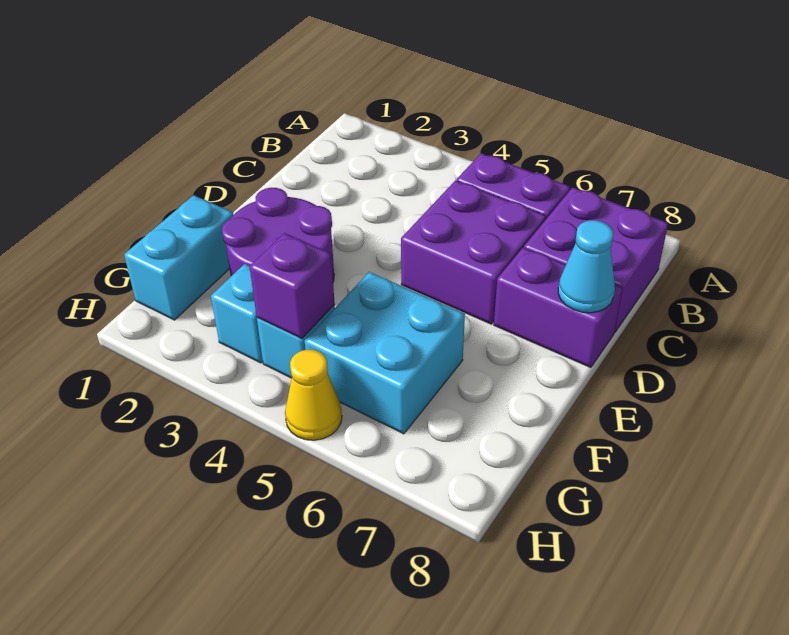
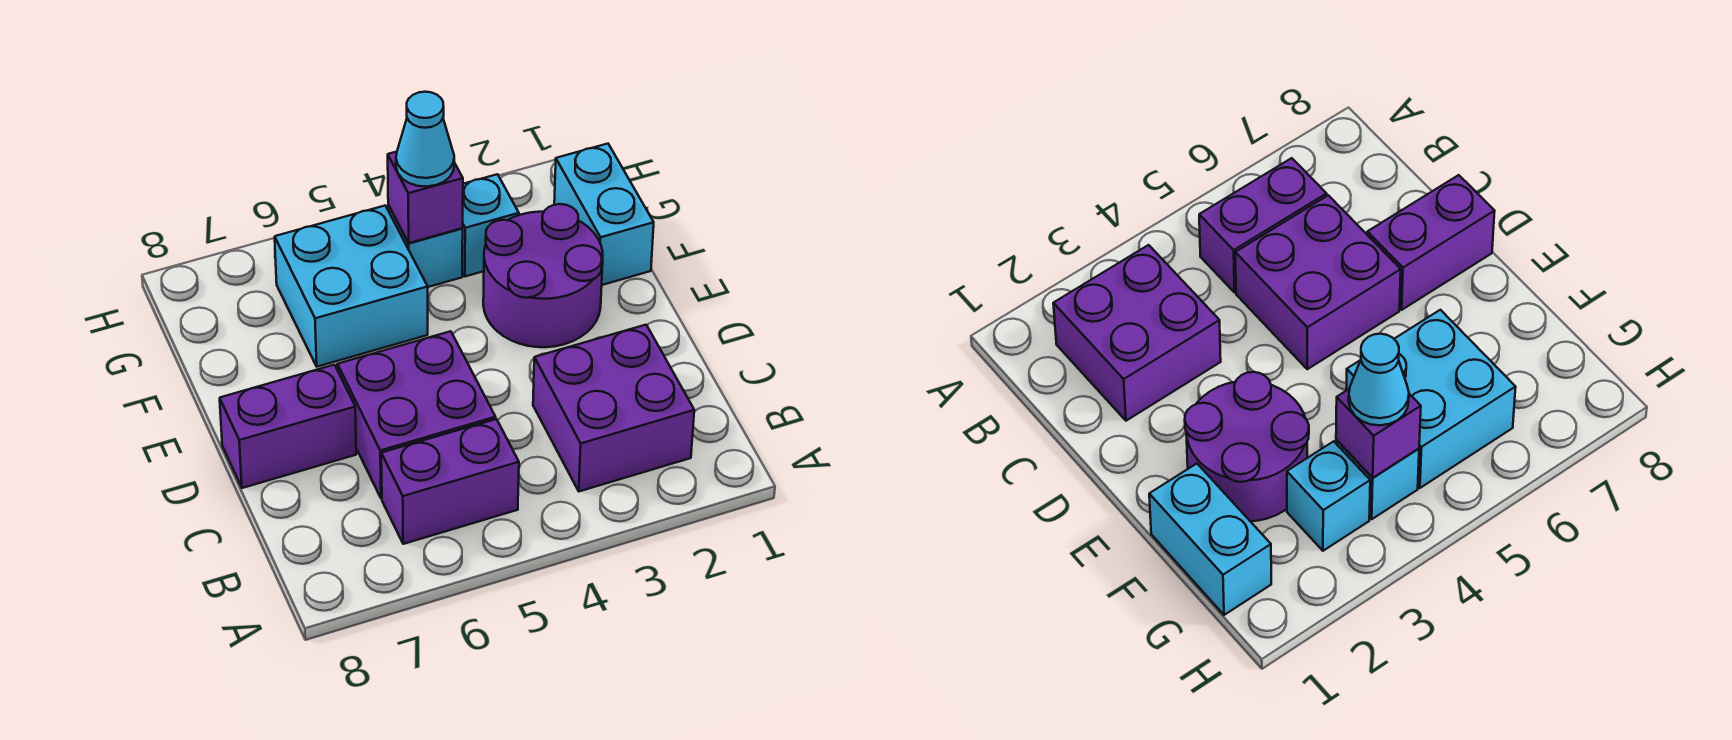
purple brick B7:C8 level 1 -> purple brick B2:C3 level 1
cyan cone D8 level 2 -> cyan cone G4 level 3
yellow cone H5 level 1 -> none

